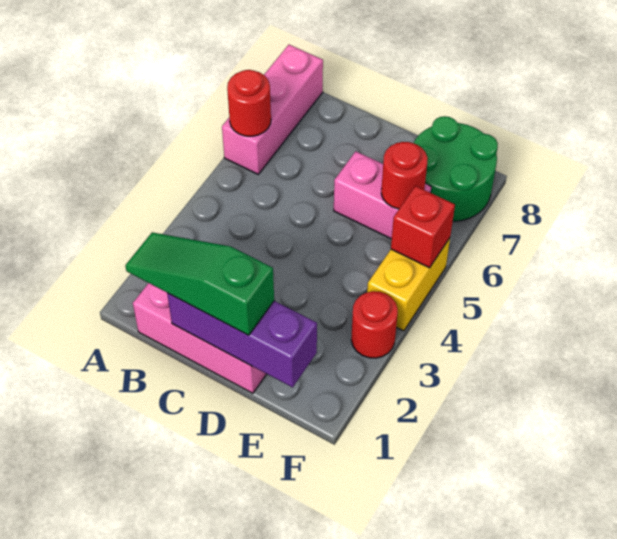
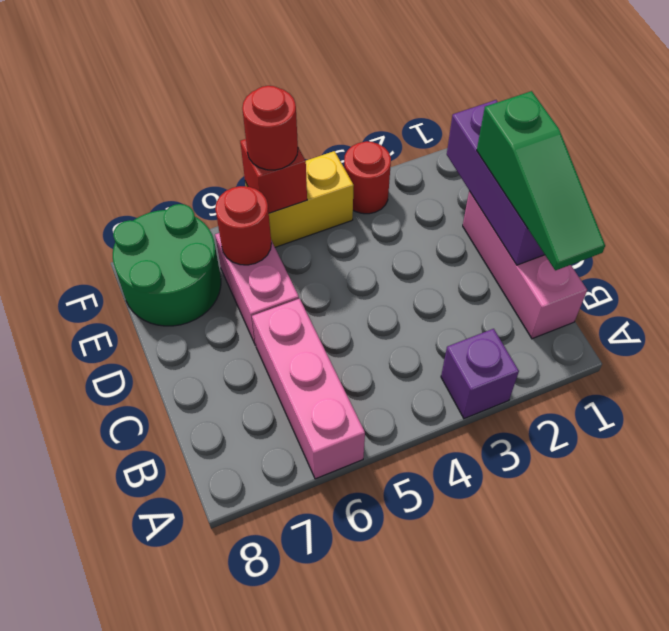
none -> purple brick A3 level 1
pink brick A6:A8 level 1 -> pink brick A6:C6 level 1
red round brick A6 level 2 -> red round brick F5 level 3

